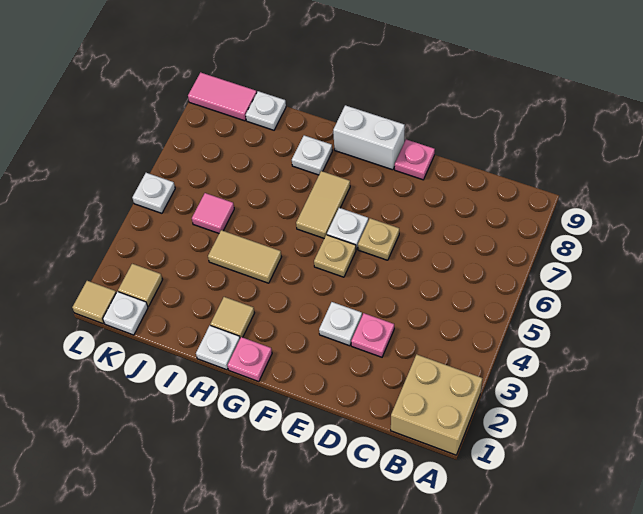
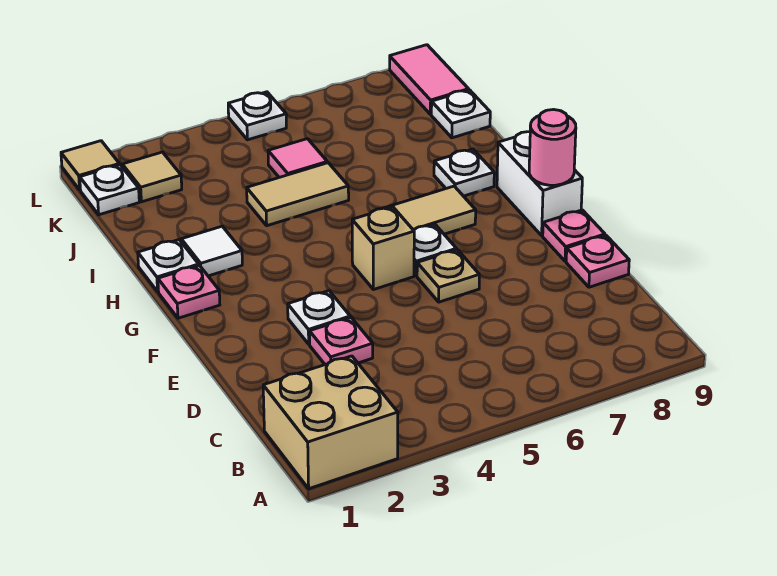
none -> pink plate D9 level 1
tan plate F5 level 1 -> tan brick F5 level 1
none -> pink round brick F9 level 2
tan tile H2 level 1 -> white tile H2 level 1
tan tile H4:I4 level 1 -> tan tile I4:I5 level 1

